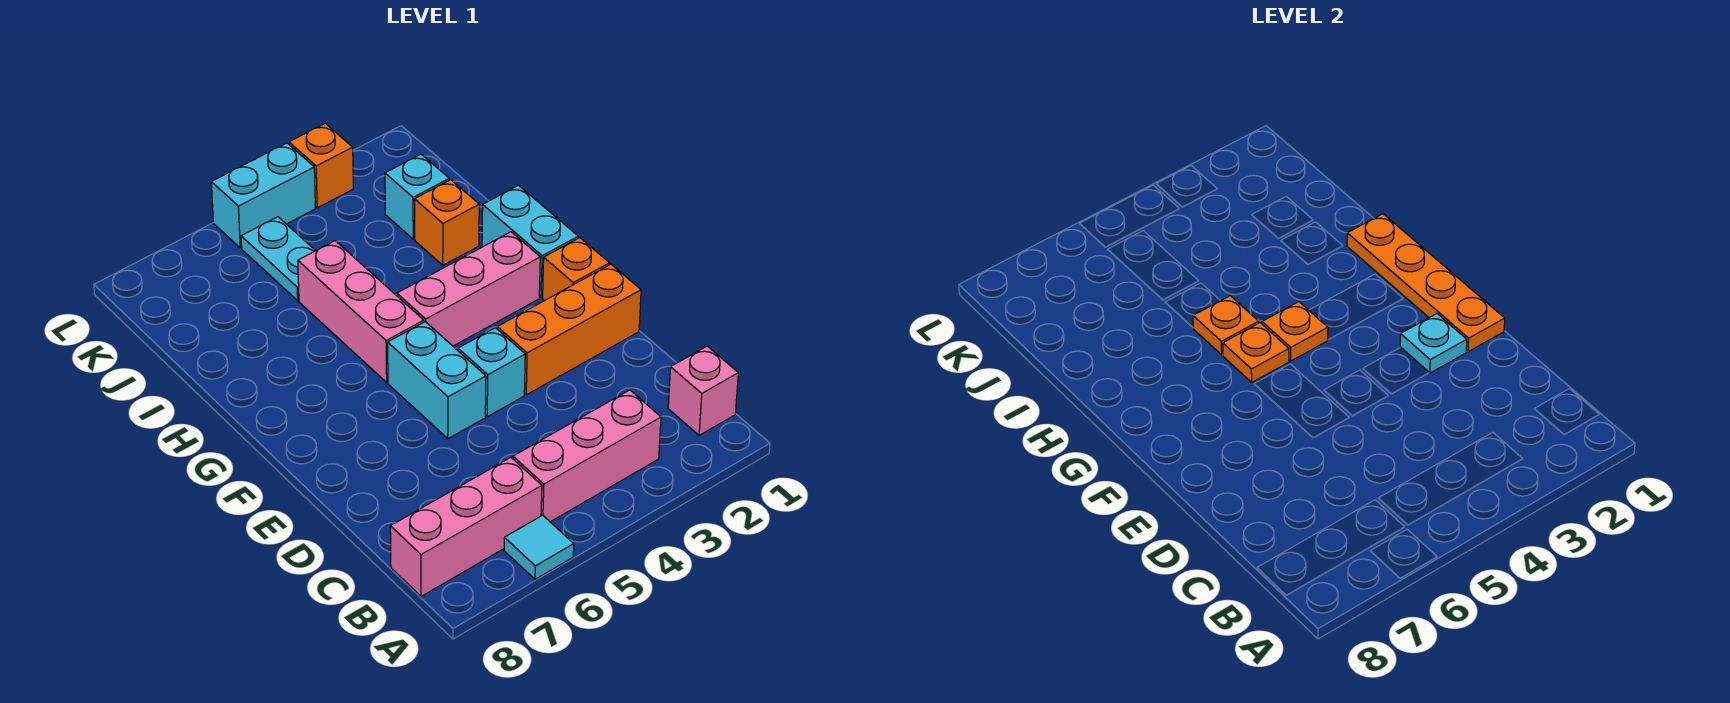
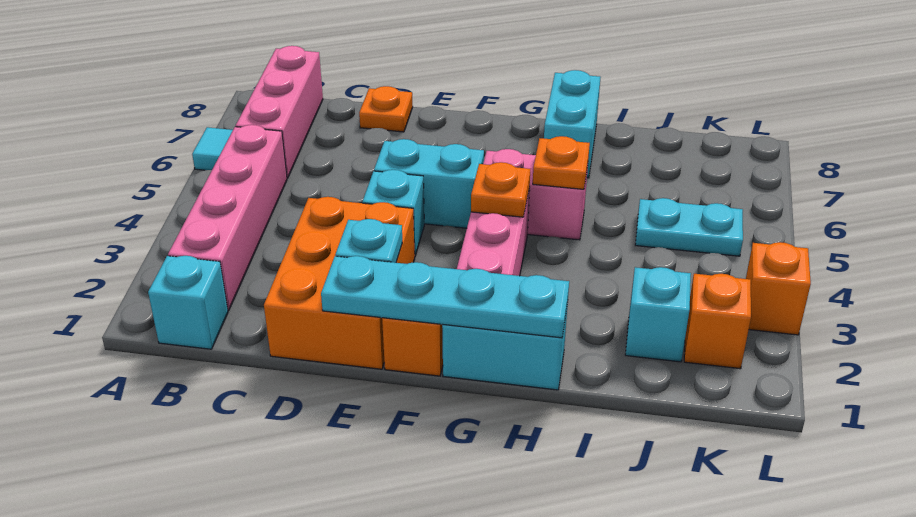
pink brick B1 level 1 -> cyan brick B1 level 1
pink brick B3:B5 level 1 -> pink brick B2:B5 level 1
orange brick E1:E3 level 1 -> orange brick D1:E3 level 1
orange plate E1:H1 level 2 -> cyan plate E1:H1 level 2
pink brick G5:I5 level 1 -> pink brick G5:H5 level 1
orange plate G5 level 2 -> orange plate D8 level 1
orange brick I2 level 1 -> orange brick K2 level 1
cyan brick L4:L5 level 1 -> cyan brick H7:H8 level 1

